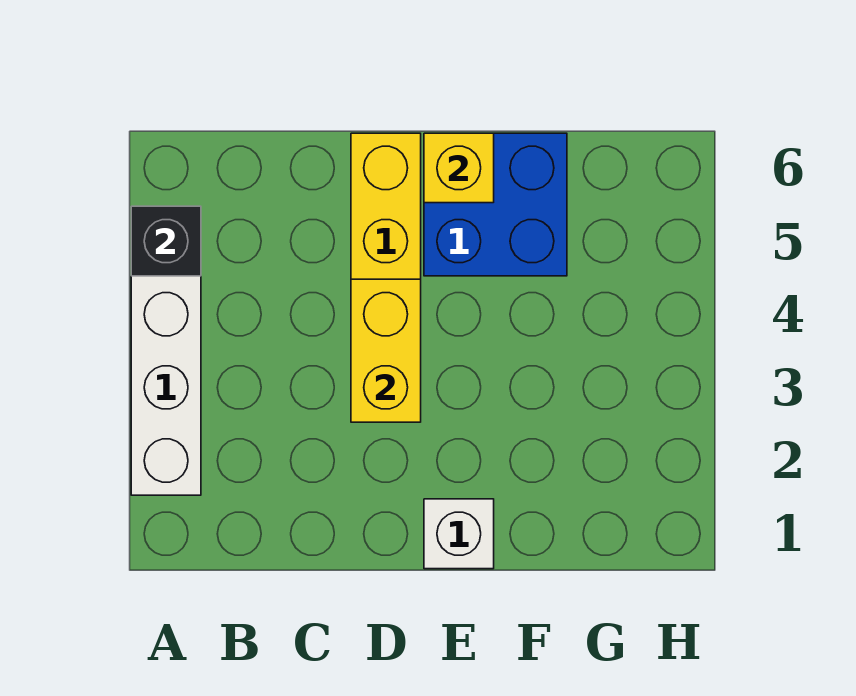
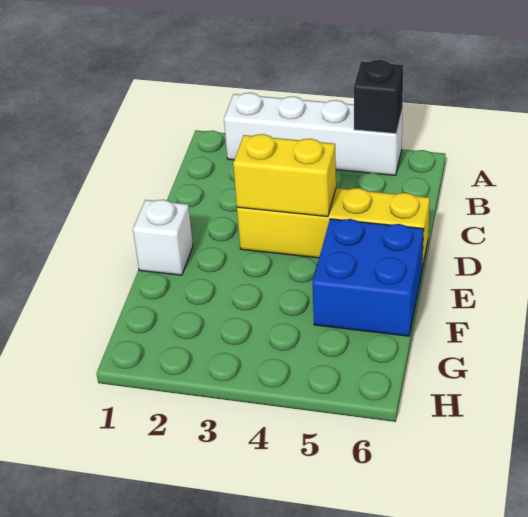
yellow brick E6 level 2 -> none

